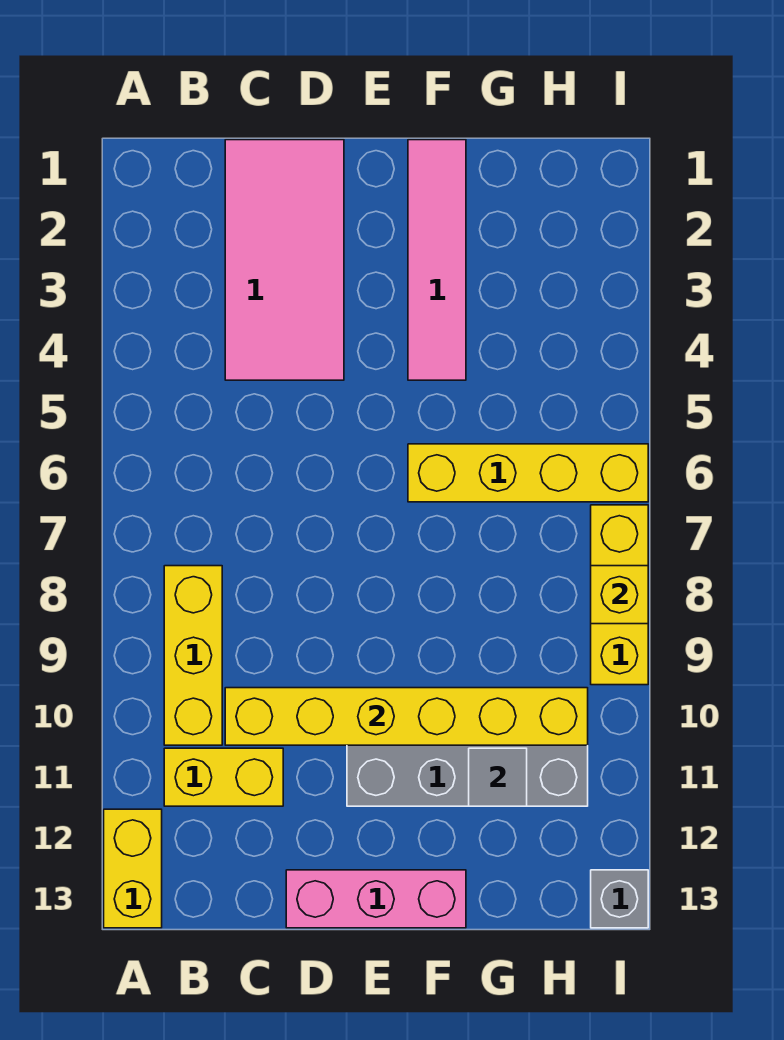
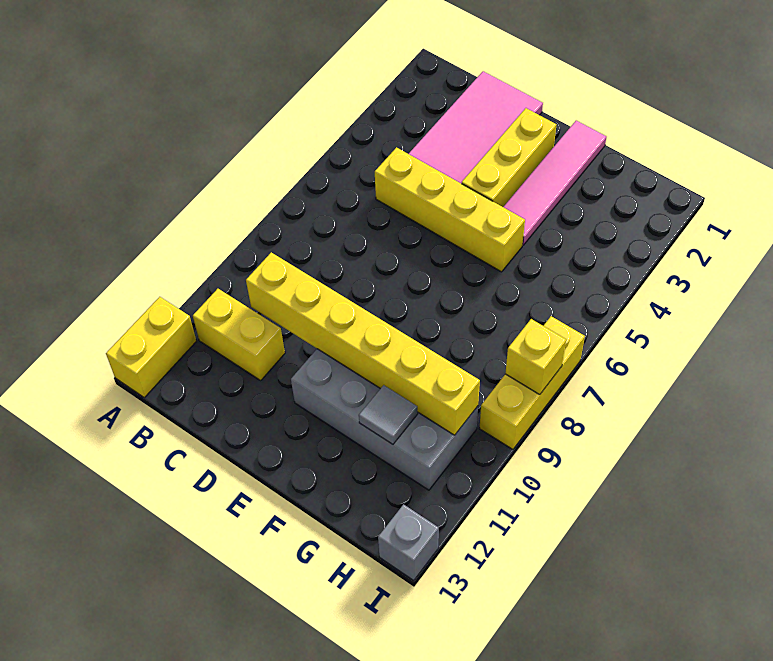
yellow brick B8:B10 level 1 -> yellow brick E2:E4 level 1
pink brick D13:F13 level 1 -> none
yellow brick F6:I6 level 1 -> yellow brick C5:F5 level 1

